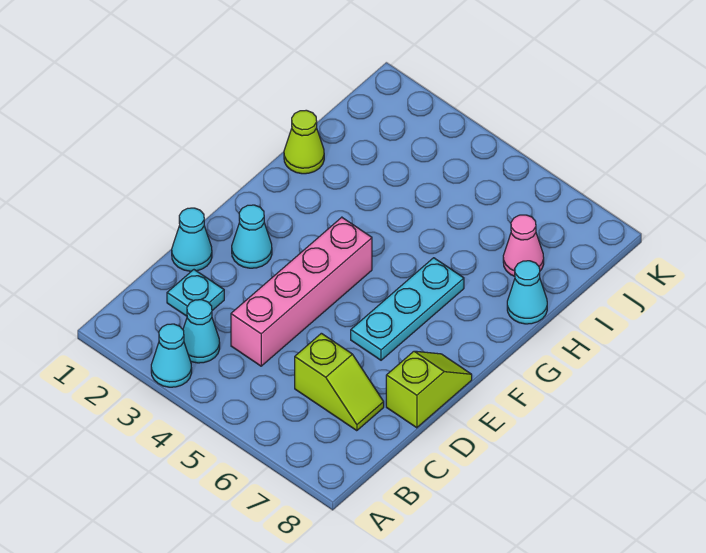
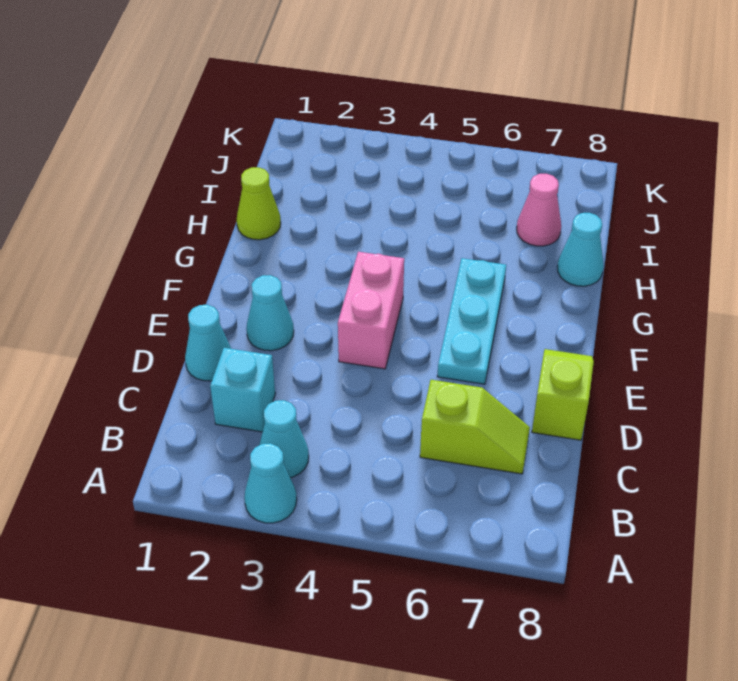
cyan plate C2 level 1 -> cyan brick C2 level 1
pink brick C4:F4 level 1 -> pink brick E4:F4 level 1

